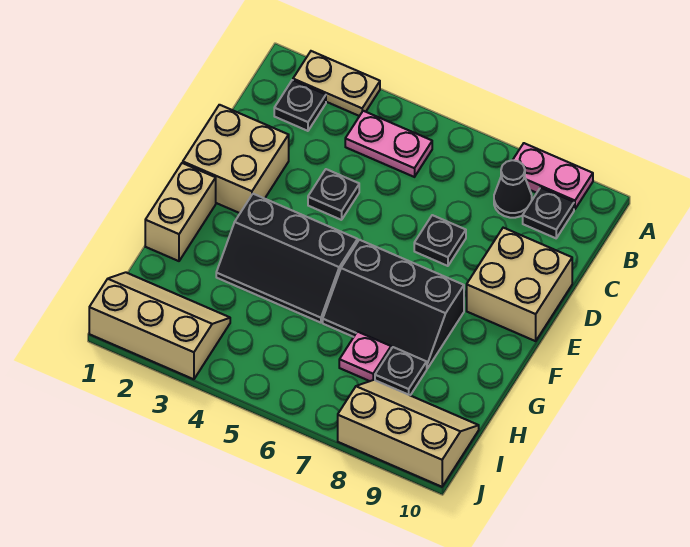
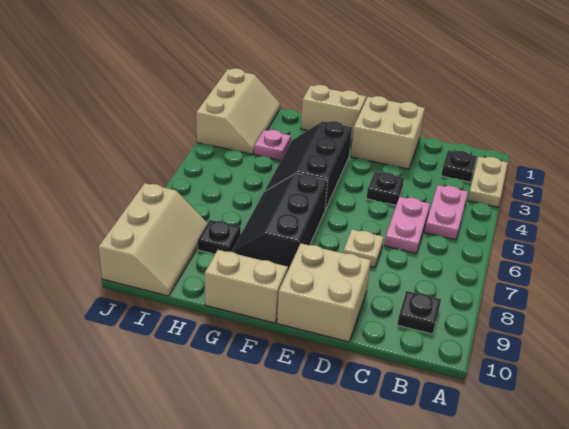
pink plate A8:A9 level 1 -> pink plate C5:C6 level 1
black cone B8 level 1 -> none
black plate D7 level 1 -> tan plate D7 level 1
none -> tan brick F10:G10 level 1
pink plate H7 level 1 -> pink plate H3 level 1

